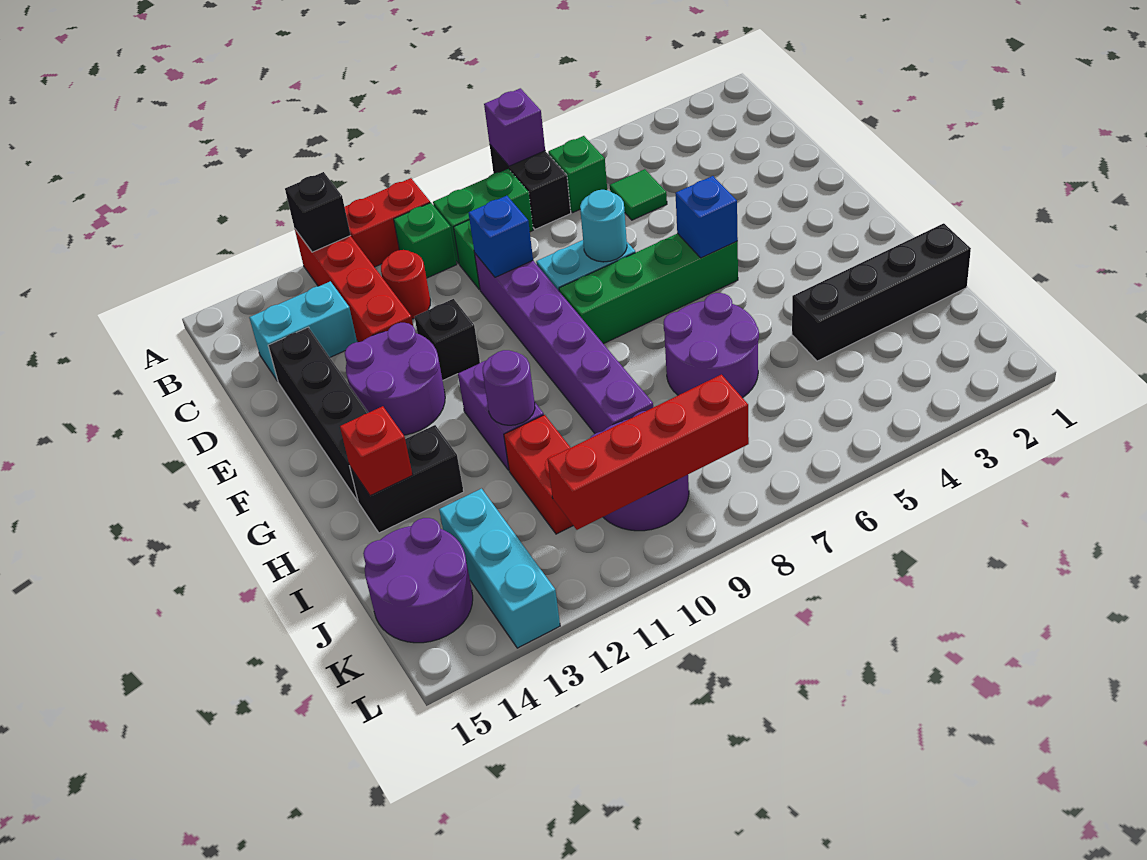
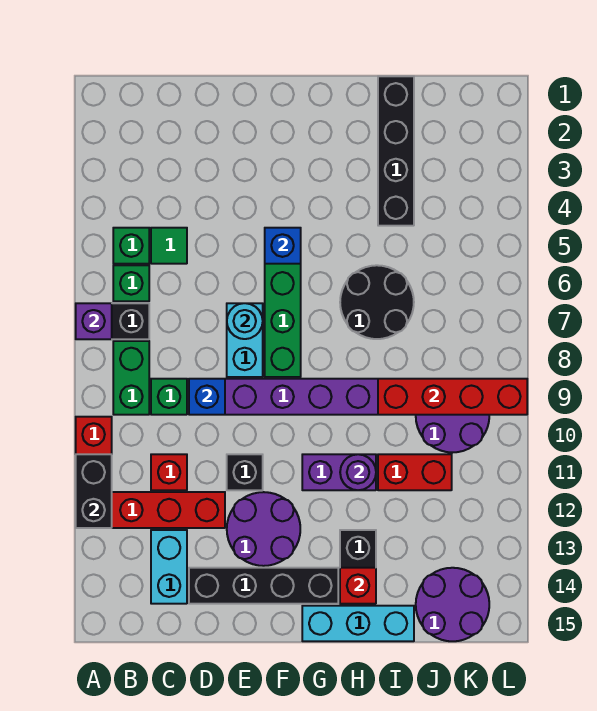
black brick A12 level 2 -> black brick A11:A12 level 2
green brick B10 level 1 -> green brick B5 level 1
red round brick C11 level 1 -> red brick C11 level 1
purple round brick H6:I7 level 1 -> black round brick H6:I7 level 1
cyan brick J13:L13 level 1 -> cyan brick G15:I15 level 1
red brick K8:K11 level 2 -> red brick I9:L9 level 2

